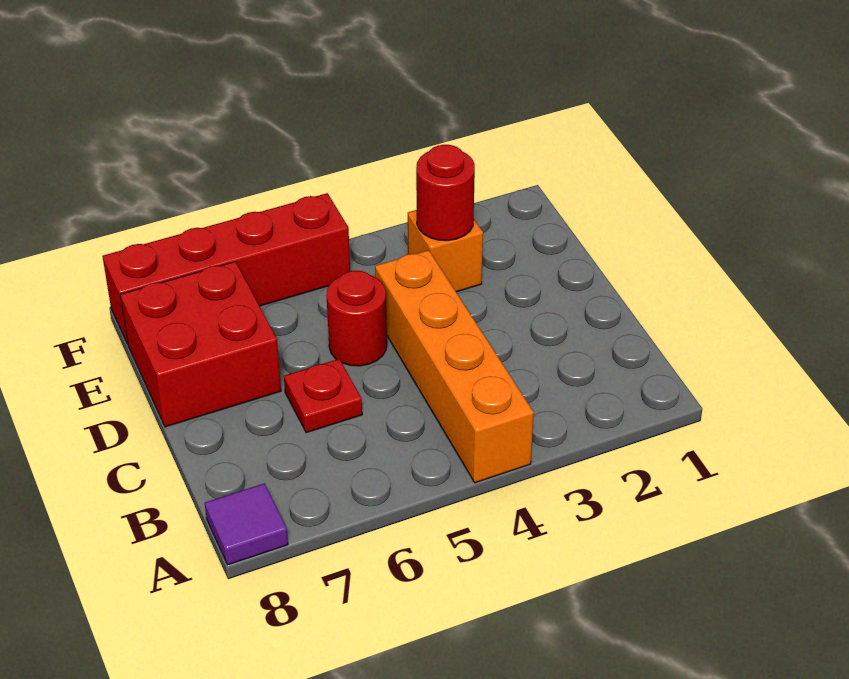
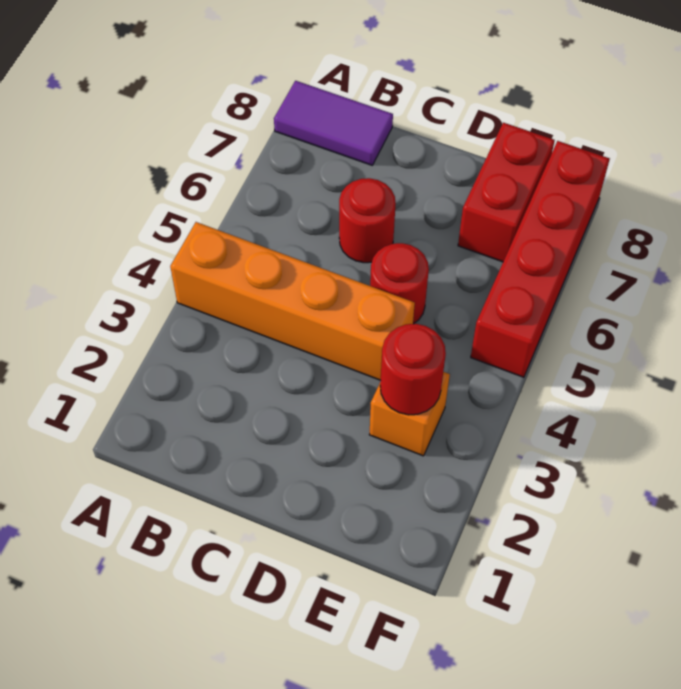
purple tile A8 level 1 -> purple tile A8:B8 level 1
red plate C6 level 1 -> red round brick C6 level 1
red brick D7:E8 level 1 -> red brick E7:E8 level 1

